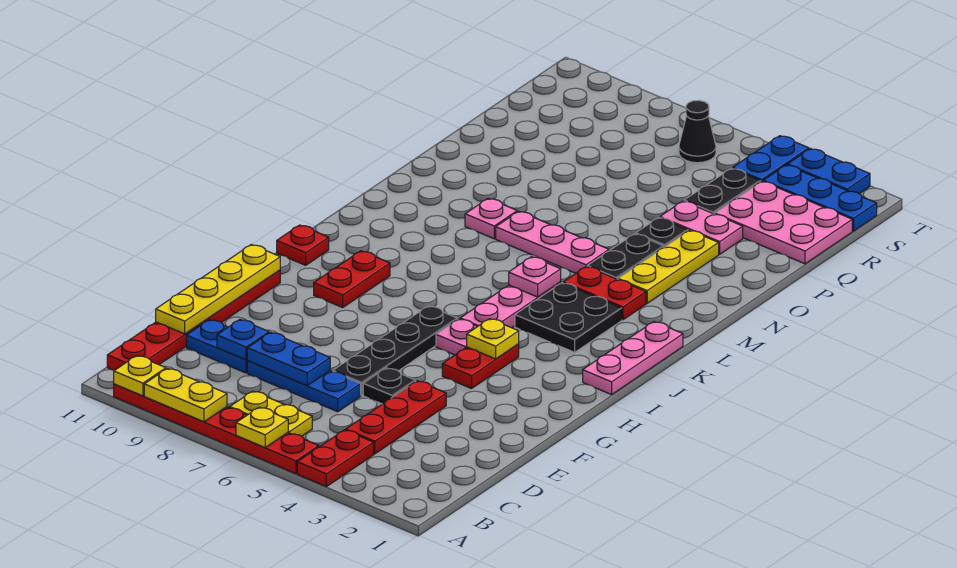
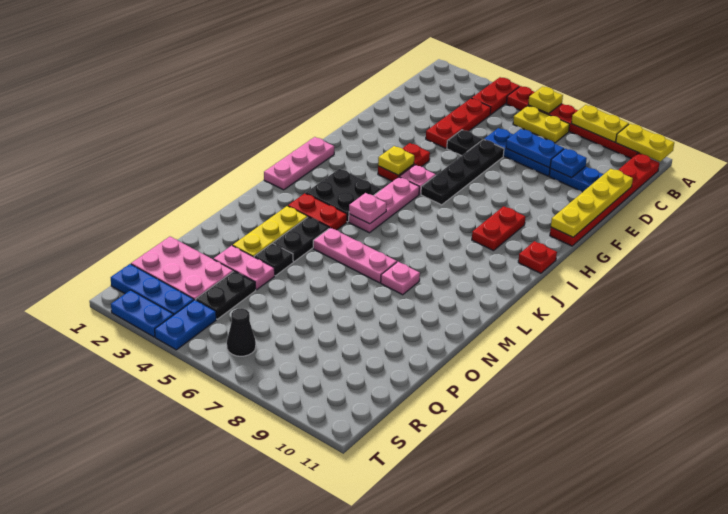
yellow plate A10 level 2 -> yellow plate A10:A11 level 2

